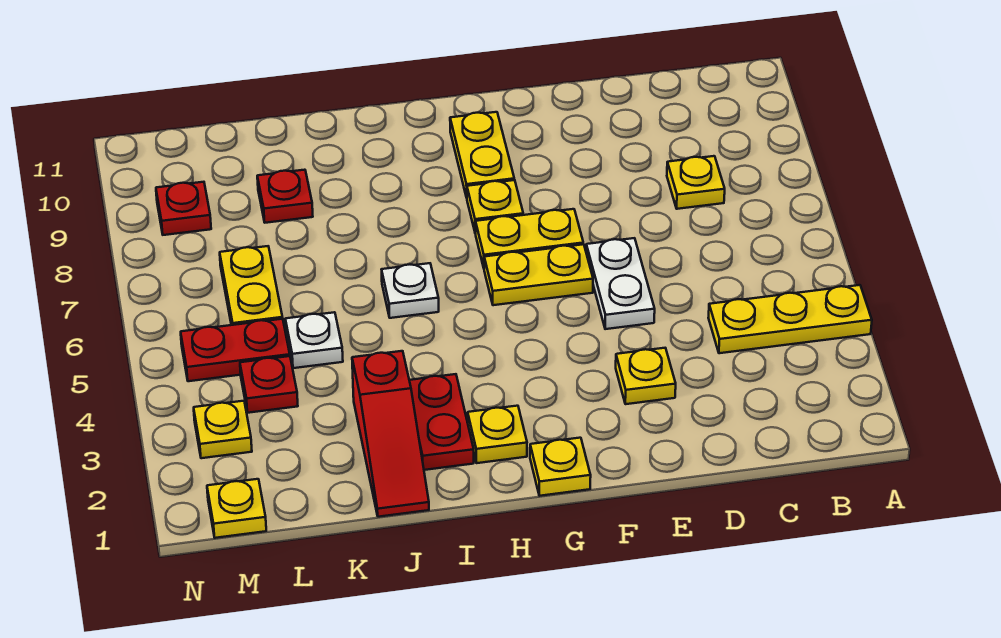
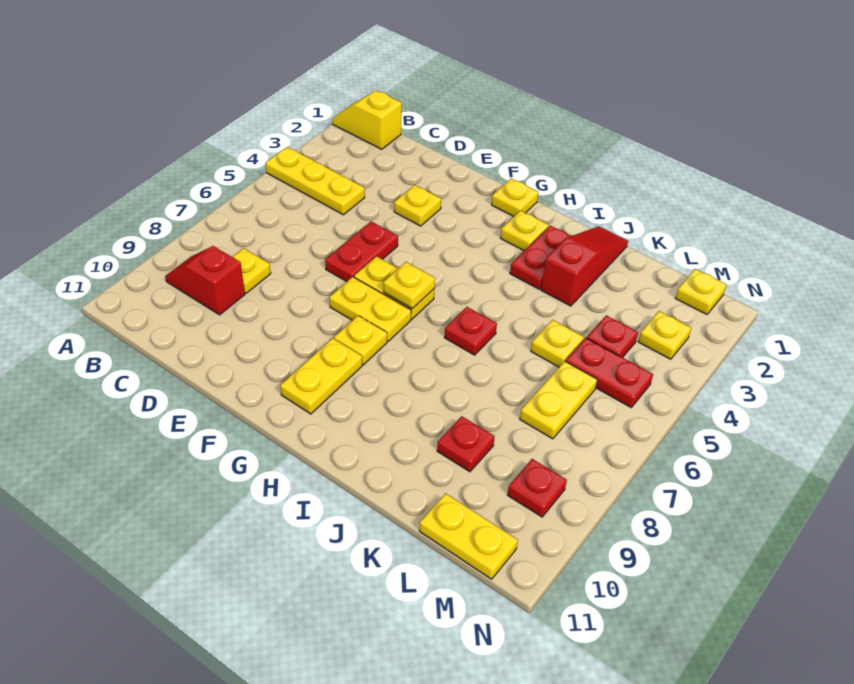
none -> yellow slope A1:B1 level 1 top B
none -> red slope B9:C9 level 1 top C
white plate E5:E6 level 1 -> red plate E5:E6 level 1
none -> yellow plate G6 level 2
white plate I6 level 1 -> red plate I6 level 1
white plate K5 level 1 -> yellow plate K5 level 1
none -> yellow plate L11:M11 level 1

